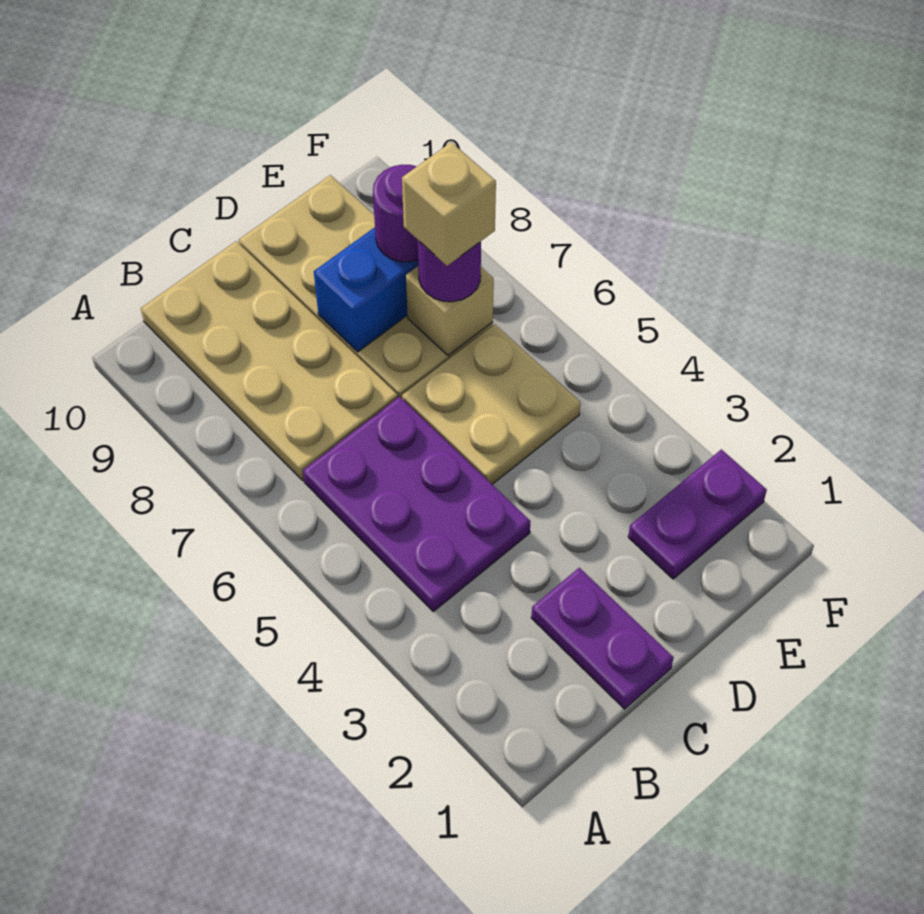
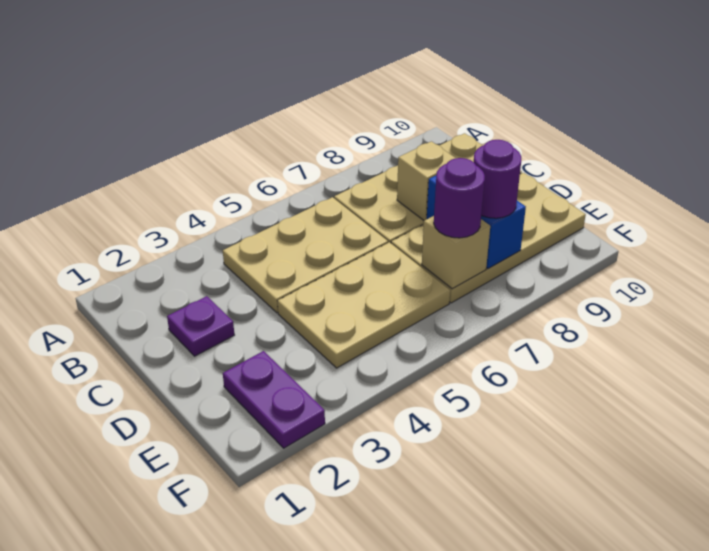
purple plate B4:C6 level 1 -> tan plate B4:C6 level 1
purple plate C1:C2 level 1 -> purple plate C2 level 1
tan plate D5:E6 level 1 -> tan plate D4:E6 level 1
tan brick E7 level 4 -> tan brick C8 level 2

